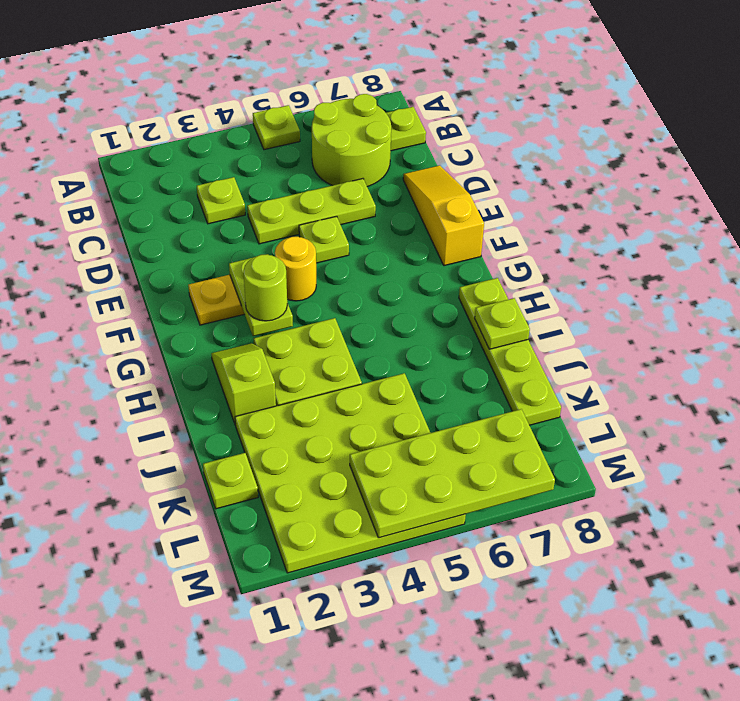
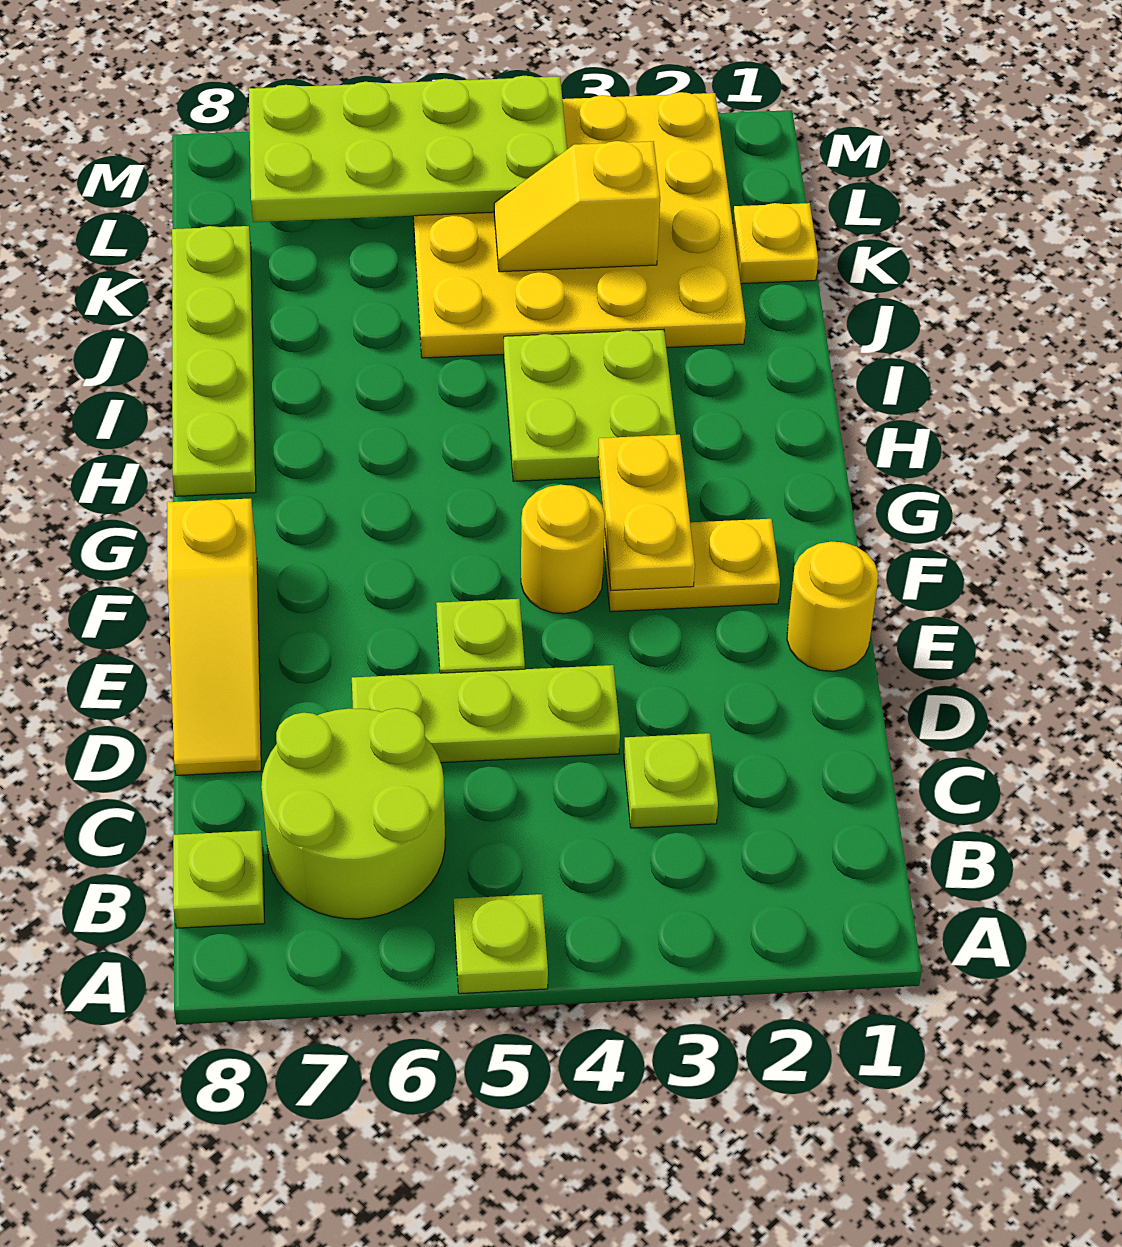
none -> yellow round brick E1 level 1
lime plate F3:G3 level 2 -> yellow plate F3:G3 level 2
lime round brick G3 level 3 -> none
lime slope H2:I2 level 1 top I -> none
lime plate I8 level 2 -> none
lime plate J2:M5 level 1 -> yellow plate J2:M5 level 1
lime plate K1 level 1 -> yellow plate K1 level 1
none -> yellow slope K3:K4 level 2 top 3

